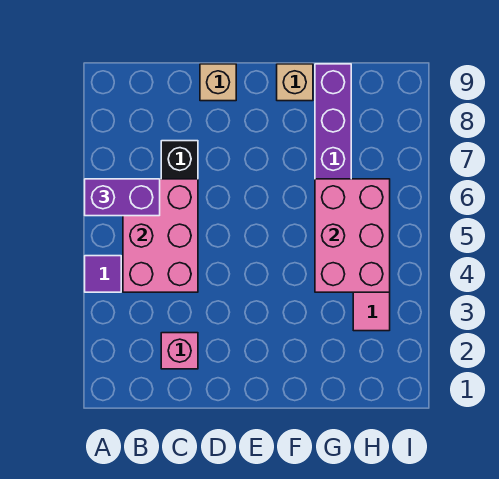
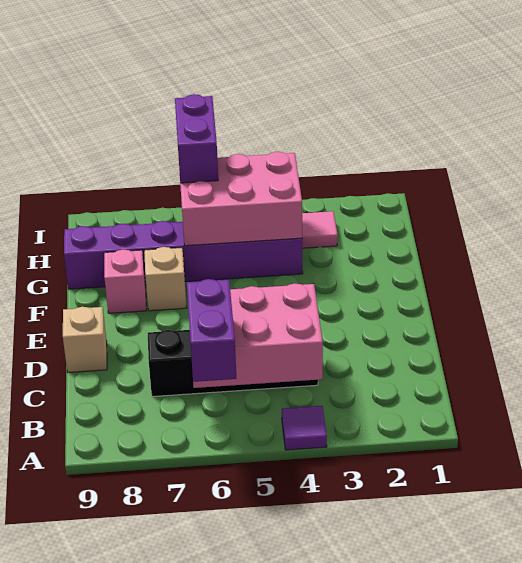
pink brick C2 level 1 -> pink brick F8 level 1
tan brick F9 level 1 -> tan brick F7 level 1
none -> purple brick H6:I6 level 3

